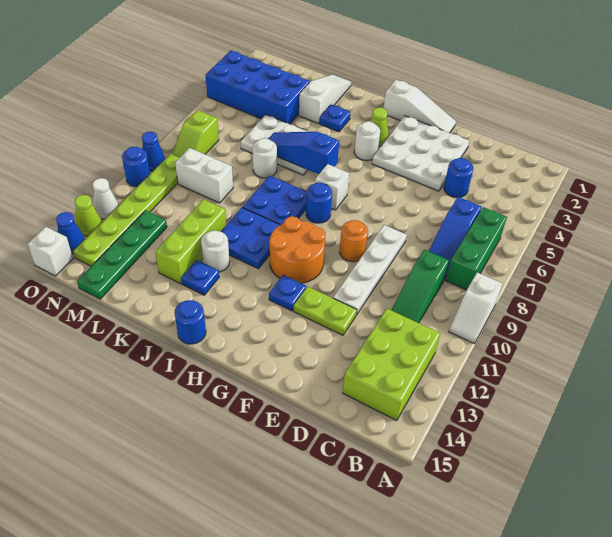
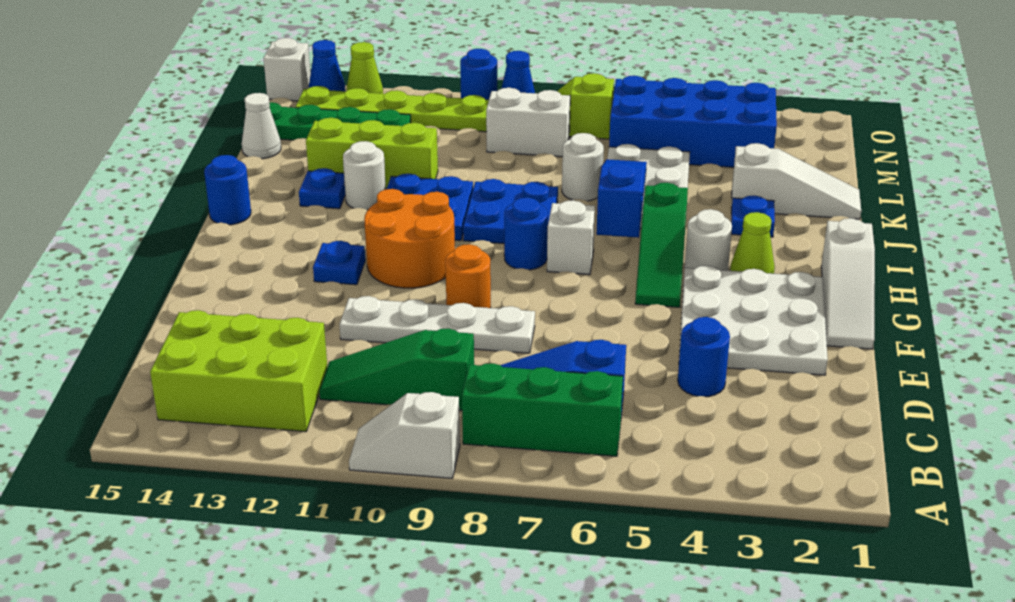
lime plate E12:F12 level 1 -> none
none -> green slope G5:I5 level 1 top I
blue brick L3:O4 level 1 -> blue brick M3:N6 level 1
white brick L9:M9 level 1 -> white brick M8:M9 level 1
white cone O12 level 1 -> white cone L15 level 1

